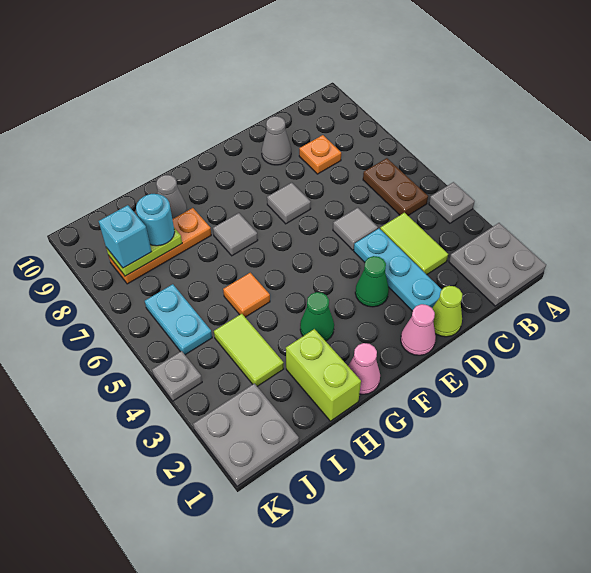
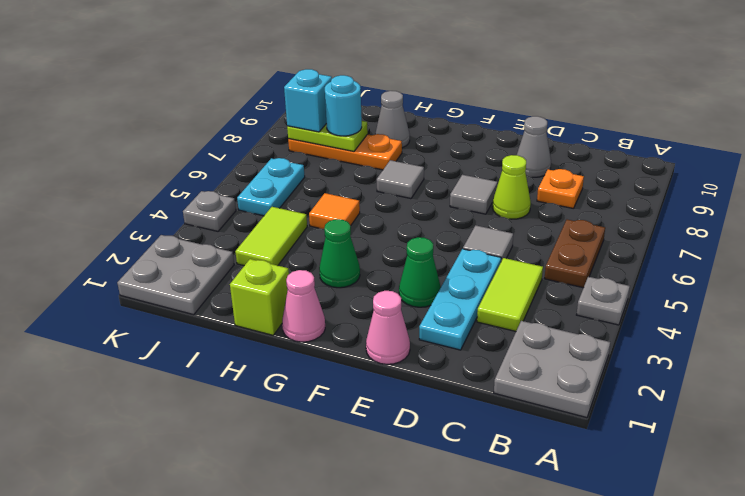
lime cone D1 level 1 -> lime cone D7 level 1
lime brick H1:H2 level 1 -> lime brick H1 level 1

